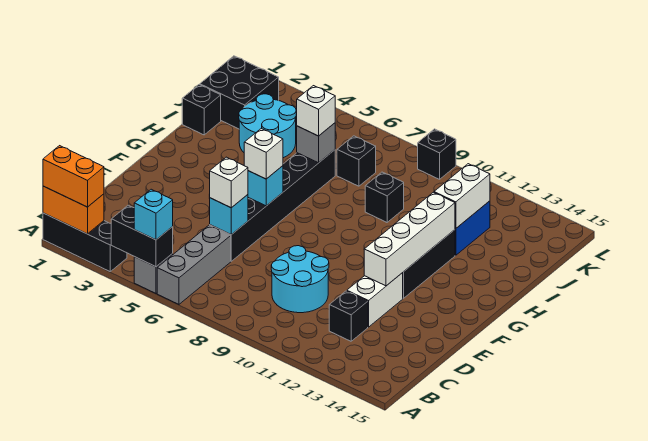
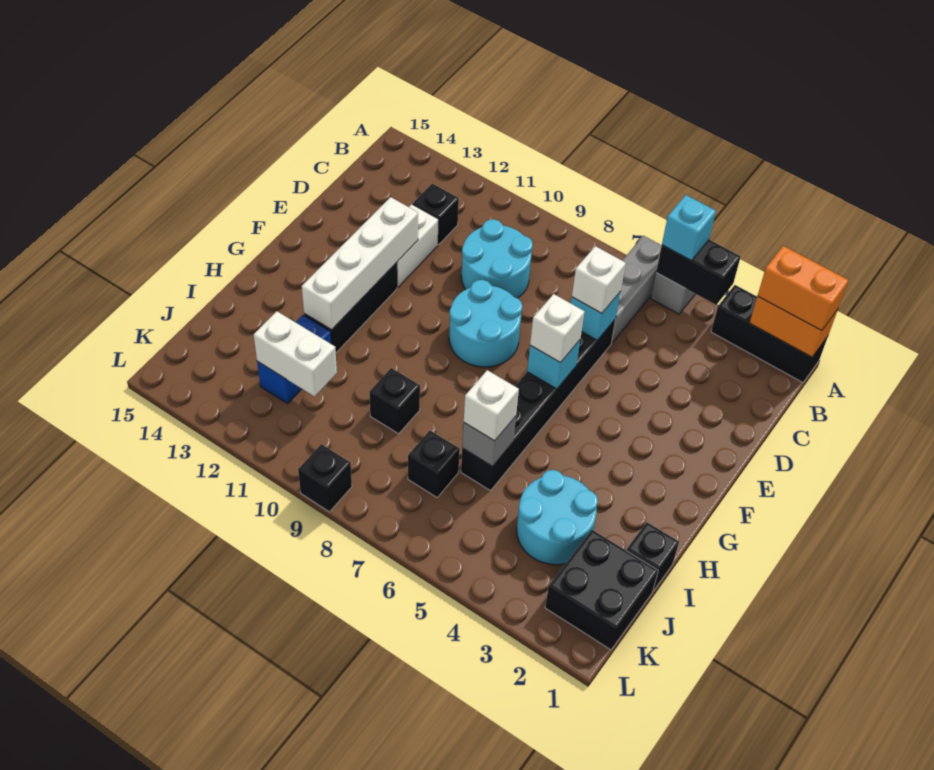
none -> cyan round brick E8:F9 level 1
white brick I12:J12 level 2 -> white brick J11:J12 level 2

